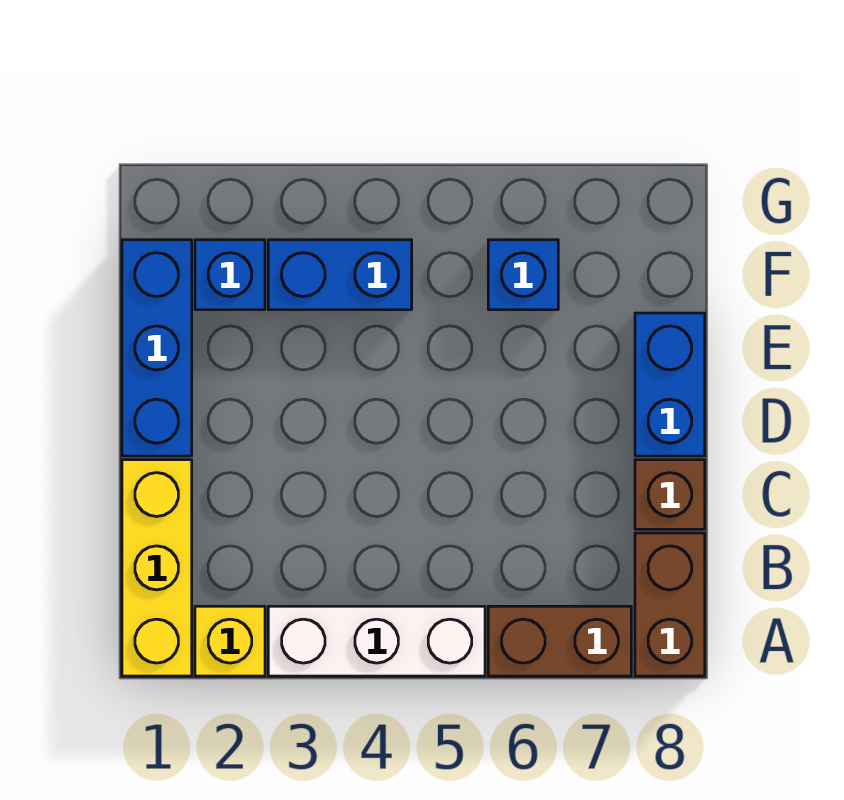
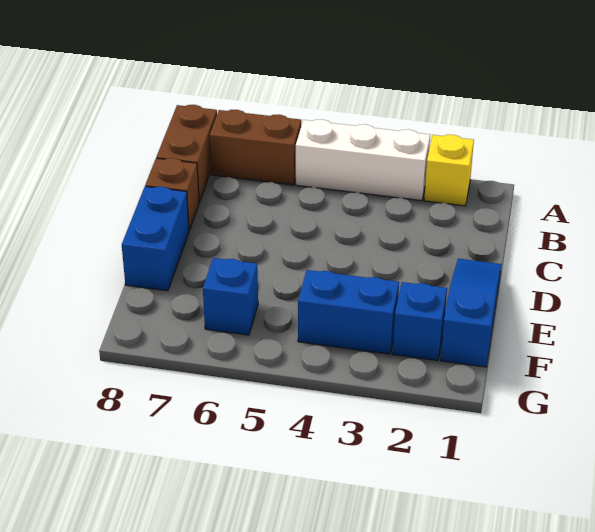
yellow brick A1:C1 level 1 -> none
blue brick D1:F1 level 1 -> blue slope D1:F1 level 1 top F

